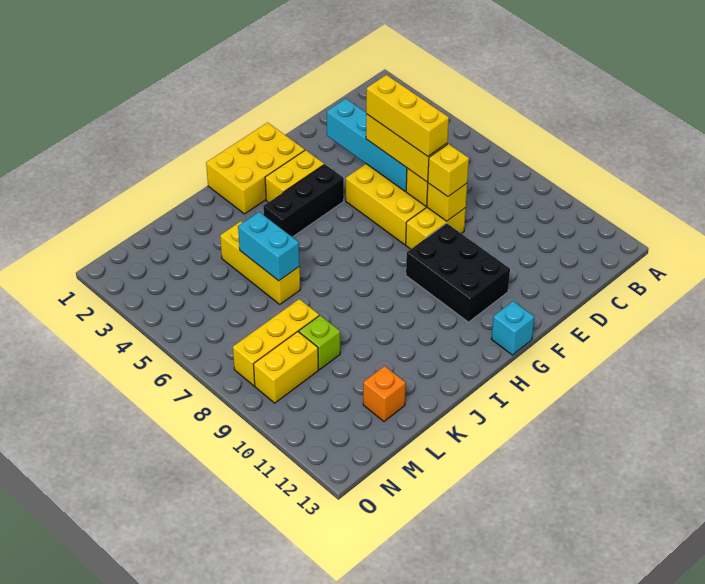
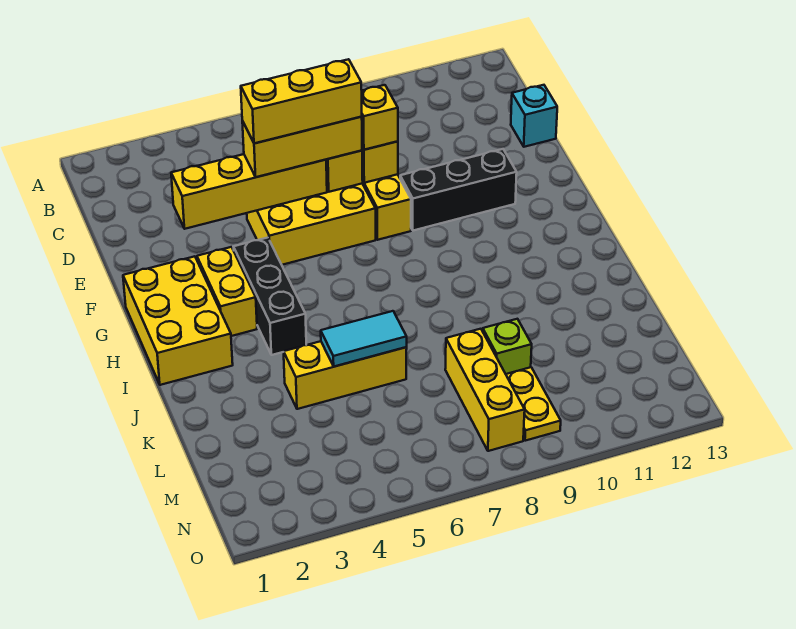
cyan brick E3:E6 level 2 -> yellow brick E3:E6 level 2
black brick F9:G11 level 1 -> black brick F9:F11 level 1
cyan brick G13 level 1 -> cyan brick D13 level 1
cyan brick K5:K6 level 2 -> cyan tile K5:K6 level 2
orange brick L12 level 1 -> none
yellow brick M9:N9 level 1 -> yellow plate M9:N9 level 1

